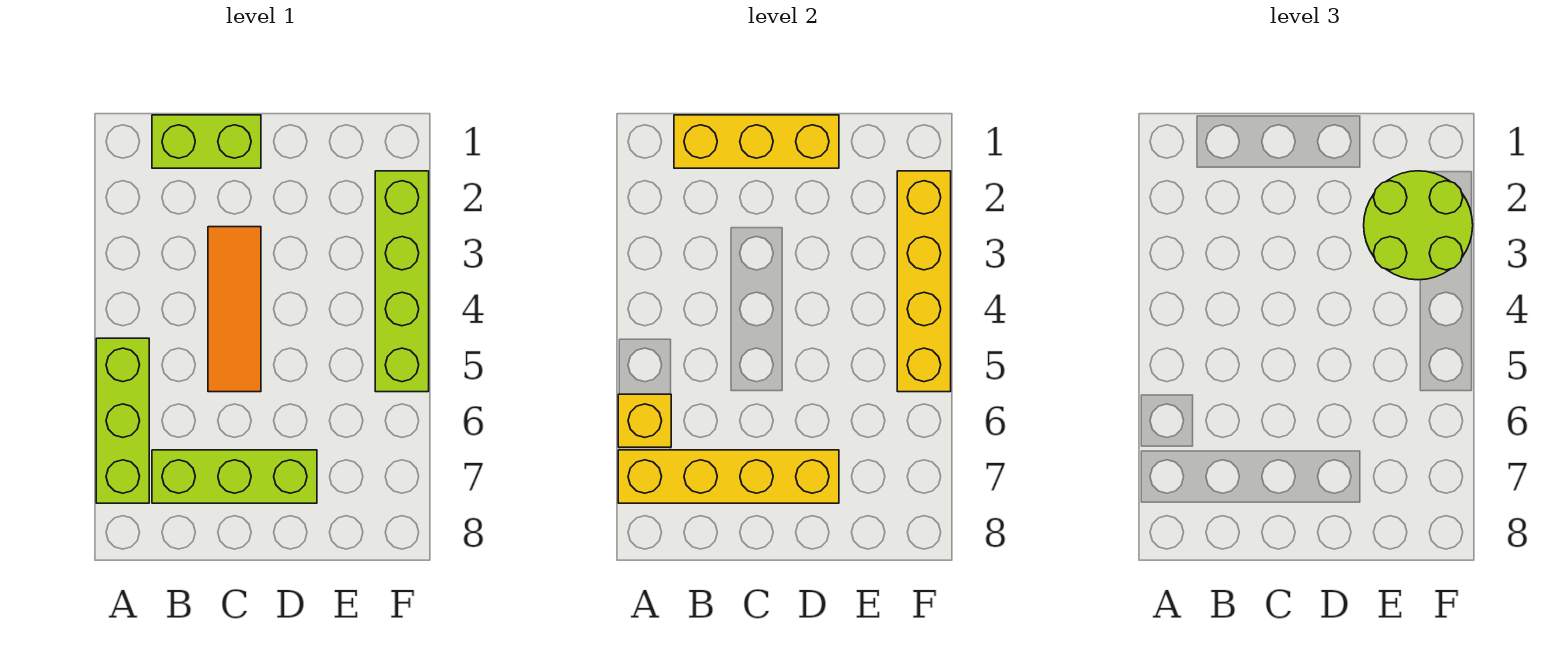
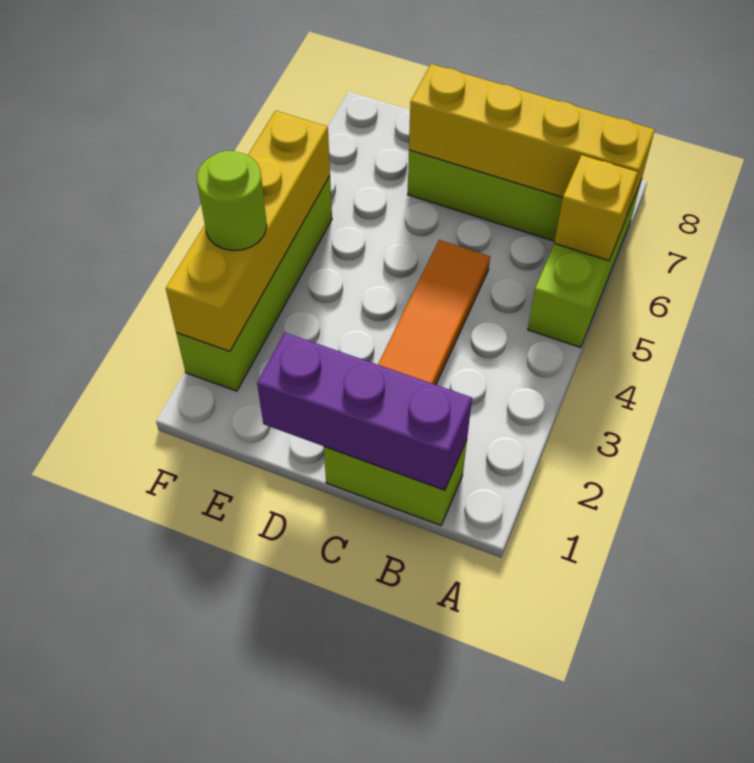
yellow brick B1:D1 level 2 -> purple brick B1:D1 level 2
lime round brick E2:F3 level 3 -> lime round brick F3 level 3

